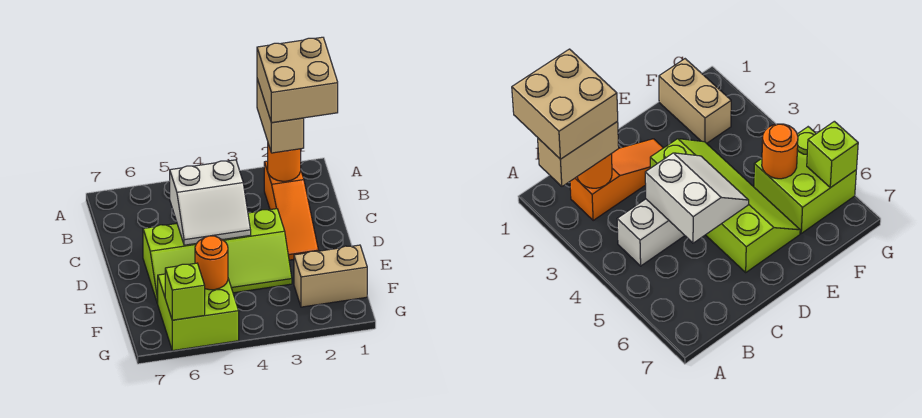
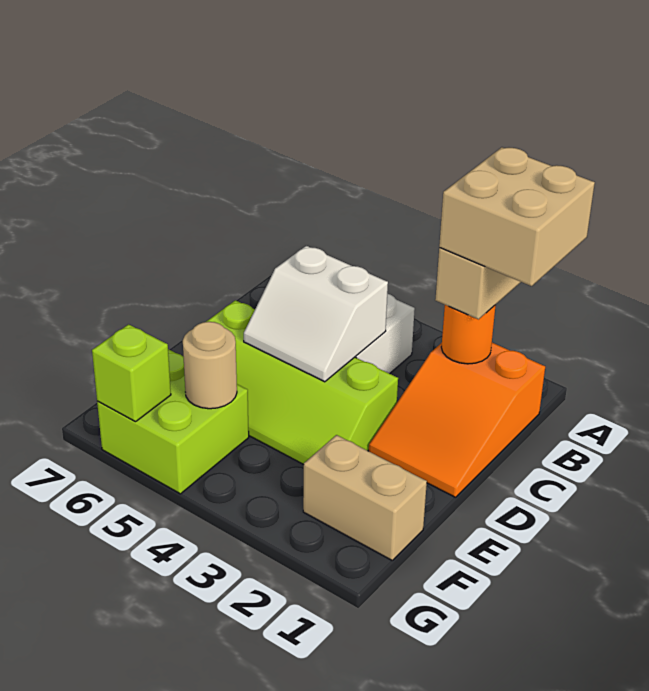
orange slope B2:D2 level 1 top B -> orange slope B1:D2 level 1 top B
orange round brick F5 level 2 -> tan round brick F5 level 2

